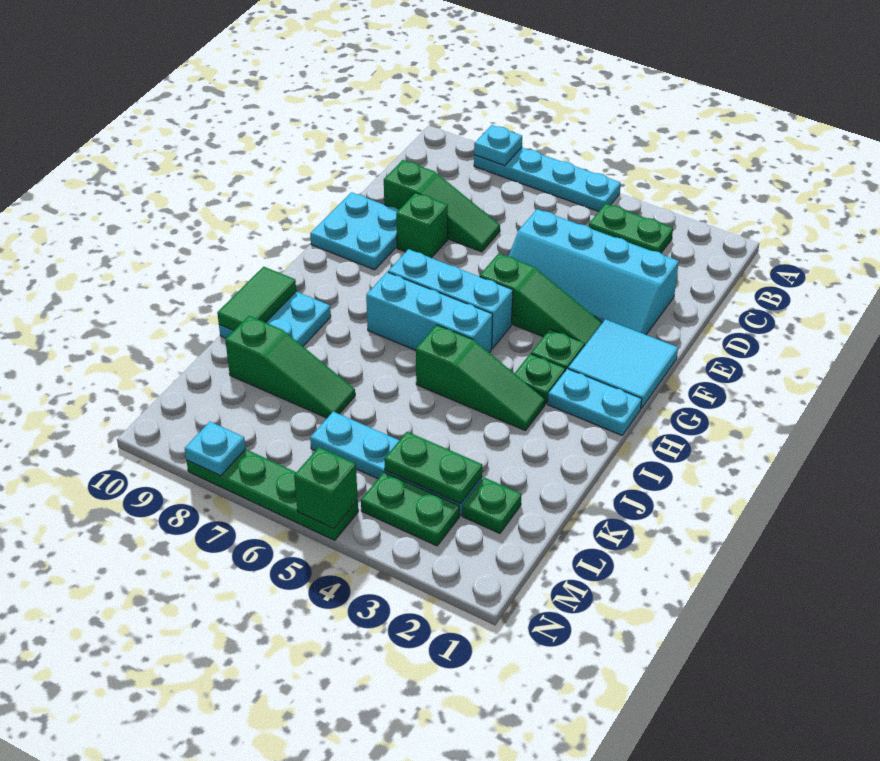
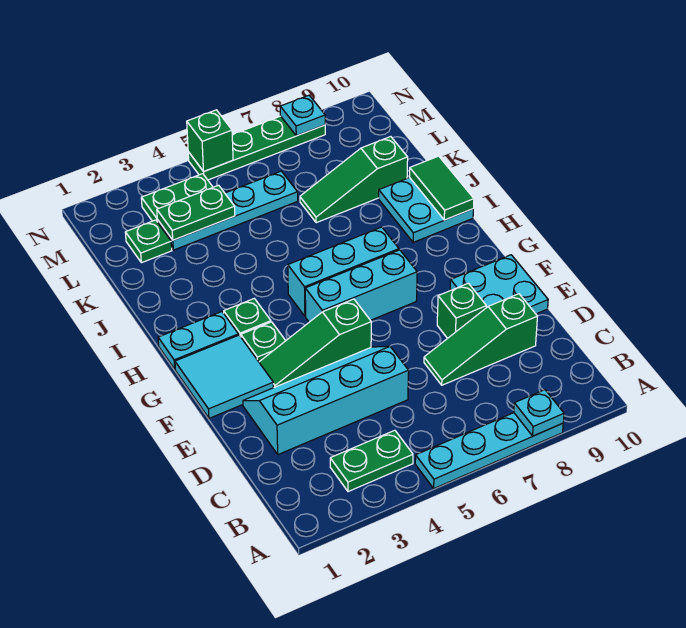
green slope I3:I5 level 1 top 5 -> none

